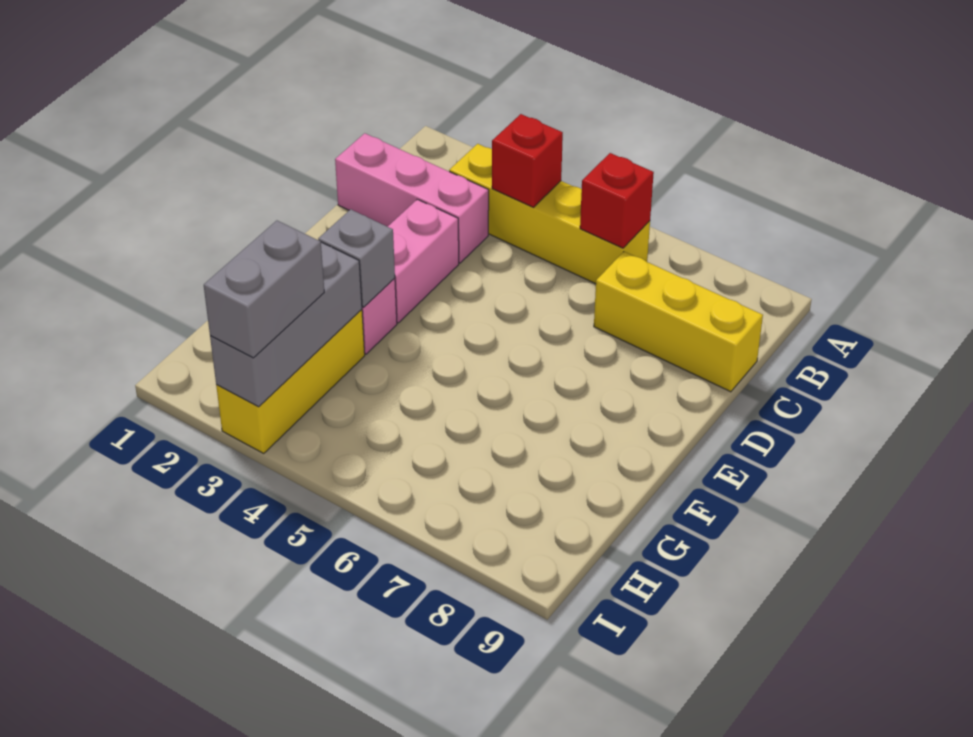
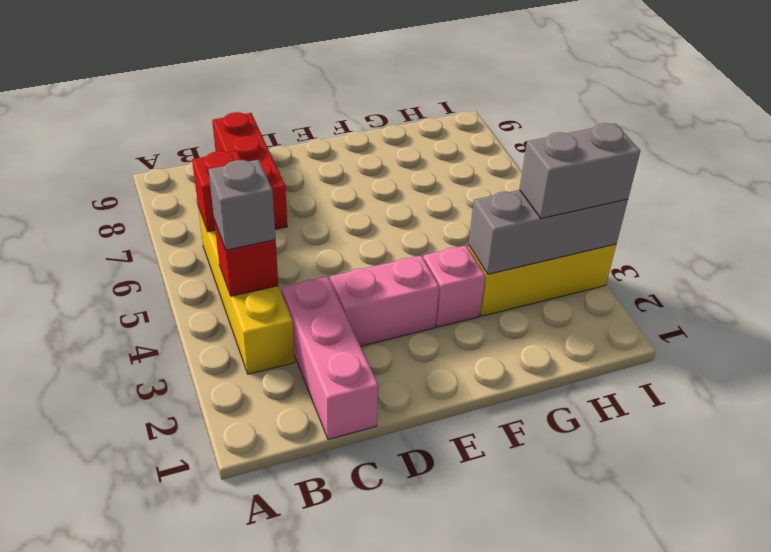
yellow brick C7:C9 level 1 -> red brick C7:C9 level 1
grey brick F3 level 2 -> grey brick B4 level 3

